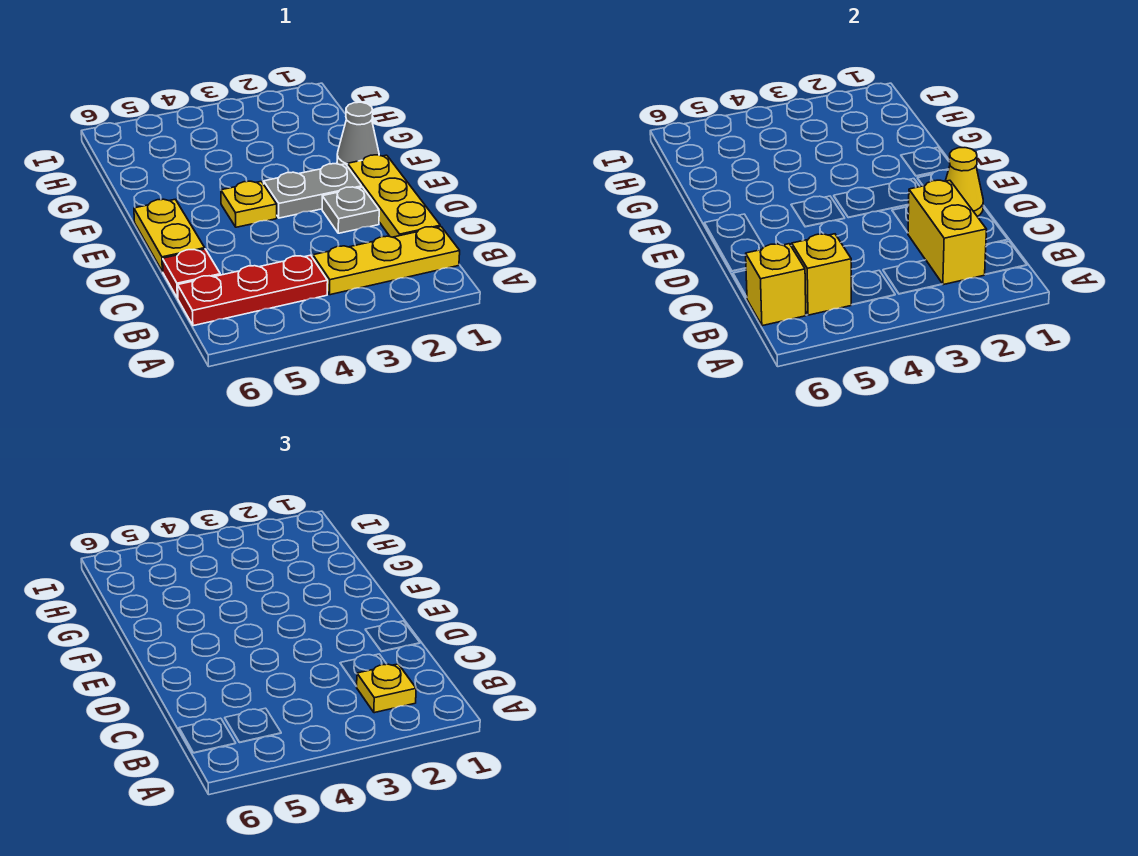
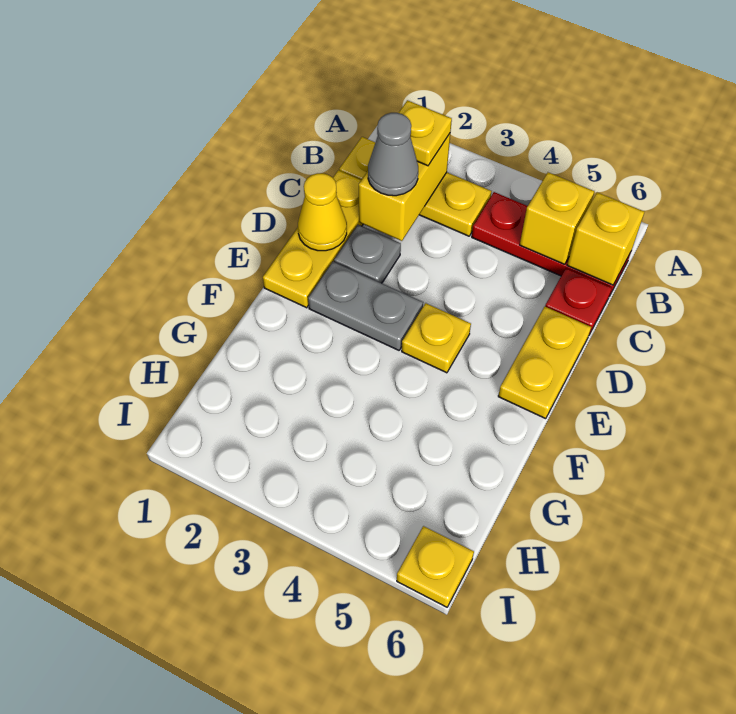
grey cone F1 level 1 -> grey cone C2 level 3
none -> yellow plate I6 level 1

